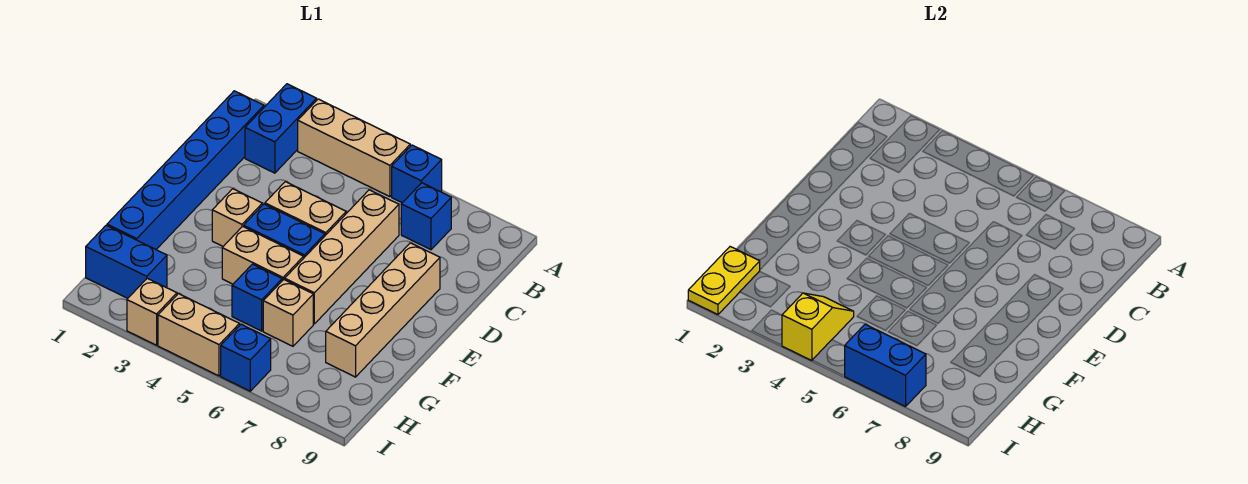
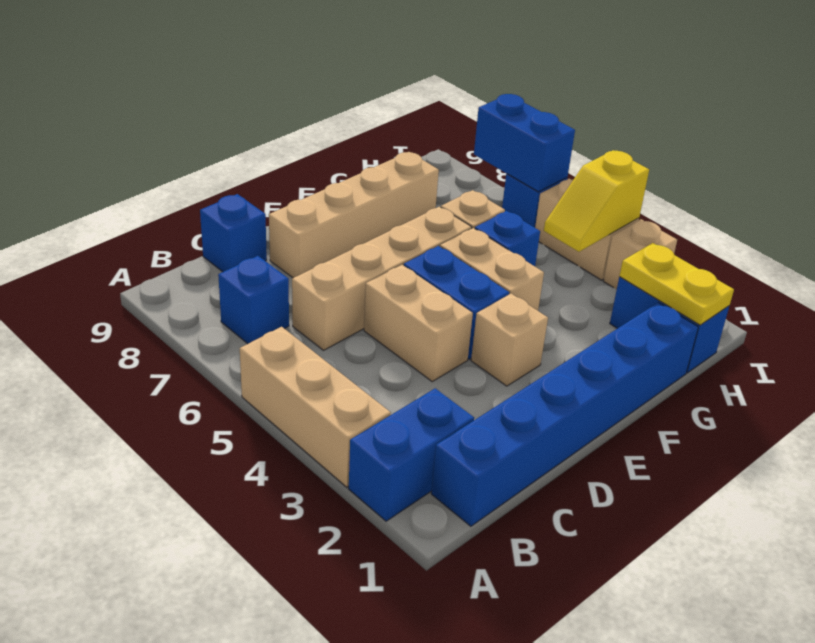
blue brick A6 level 1 -> blue brick C9 level 1
yellow plate H1:I1 level 2 -> yellow plate H1:H2 level 2

